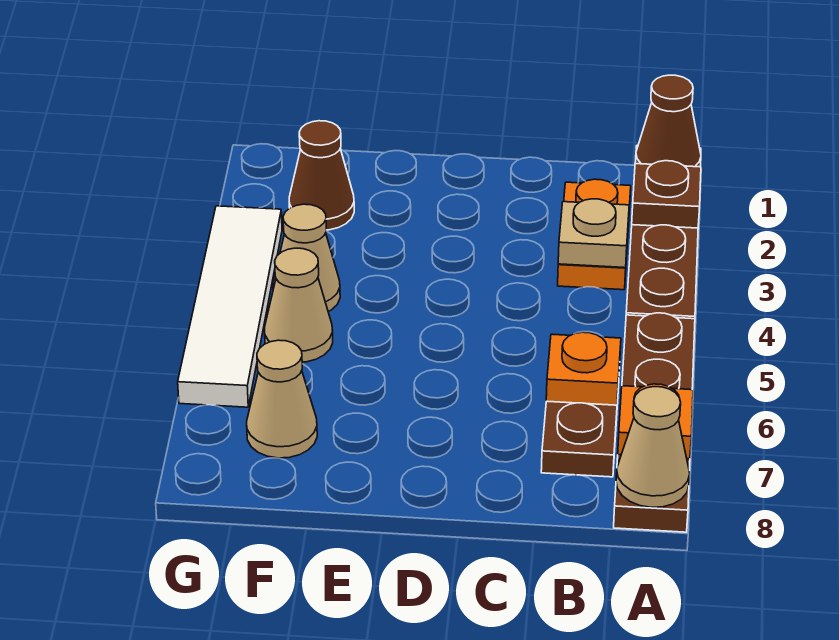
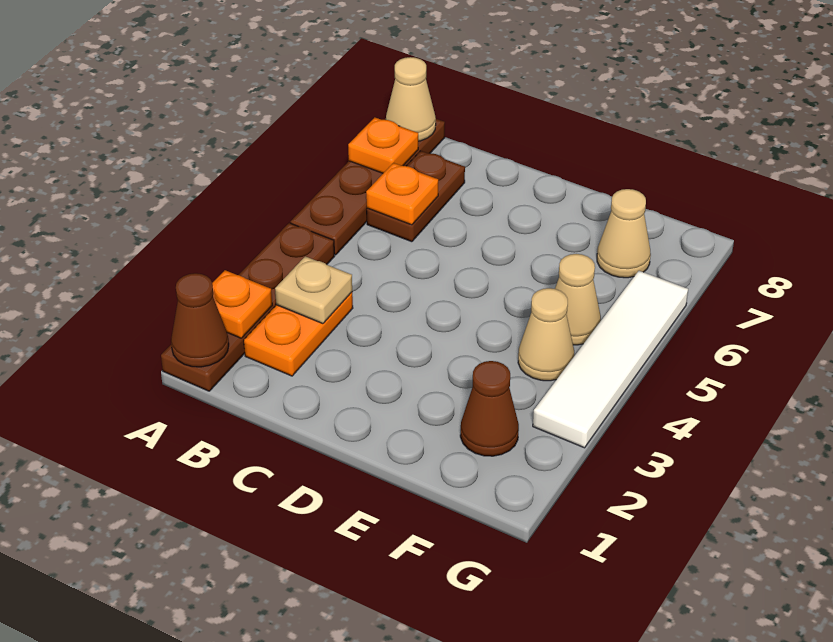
brown plate A2 level 2 -> orange plate A2 level 2

